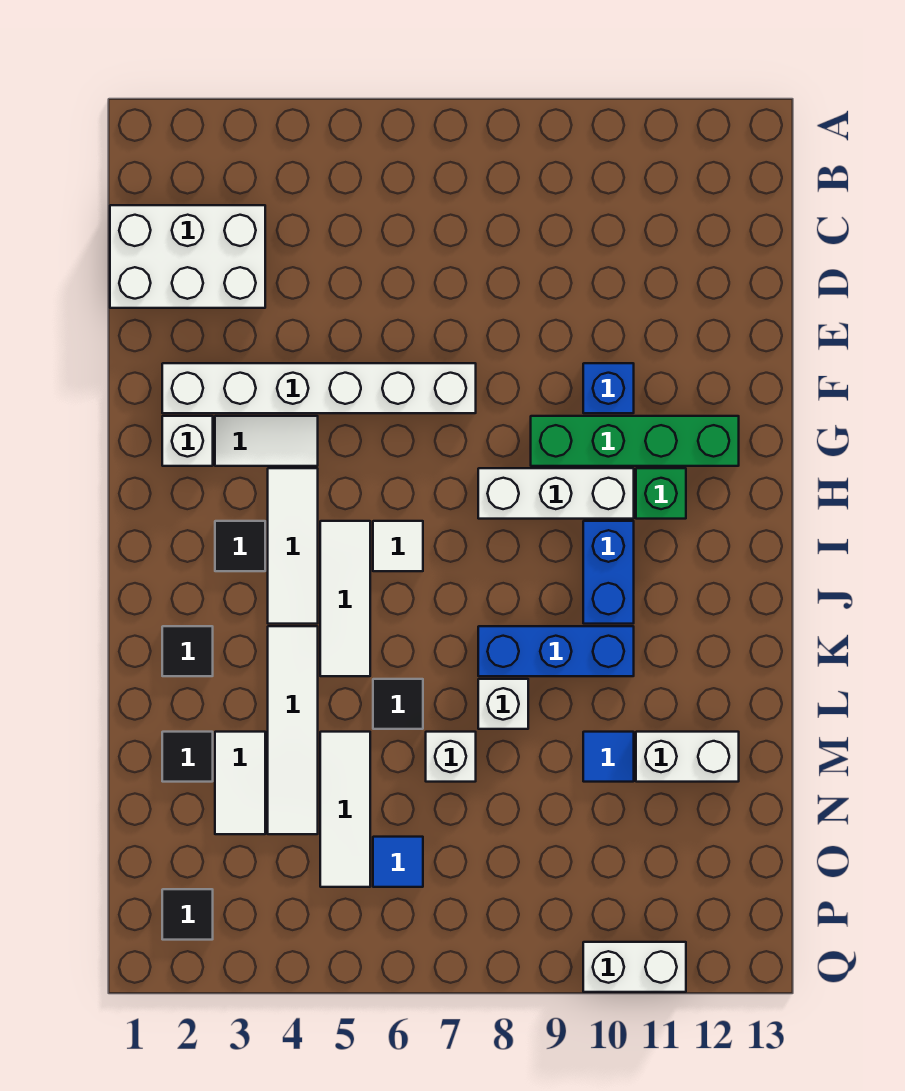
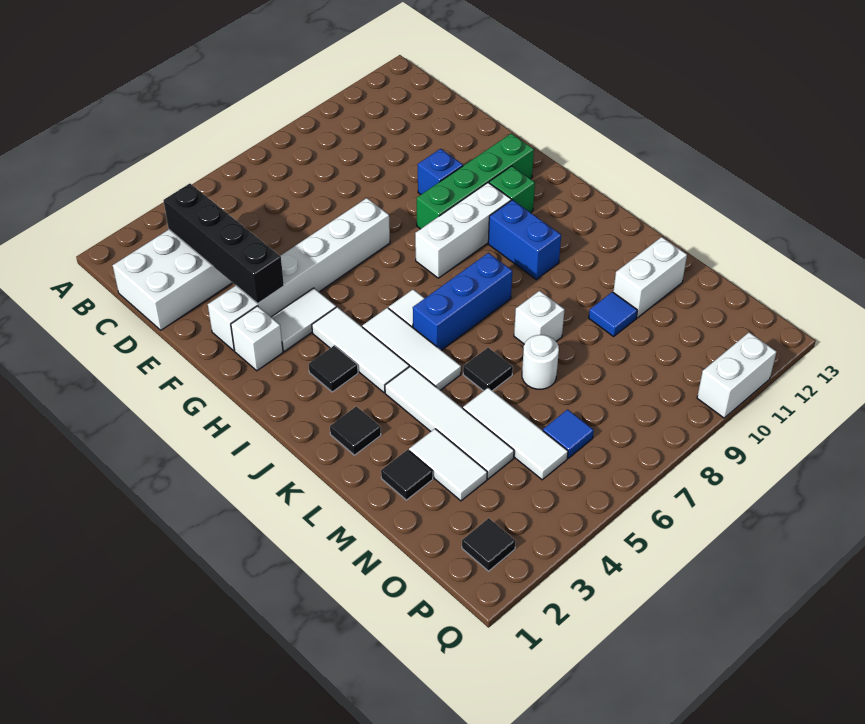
none -> black brick C3:F3 level 2
blue brick K8:K10 level 1 -> blue brick J6:J8 level 1
white brick M7 level 1 -> white round brick M7 level 1

